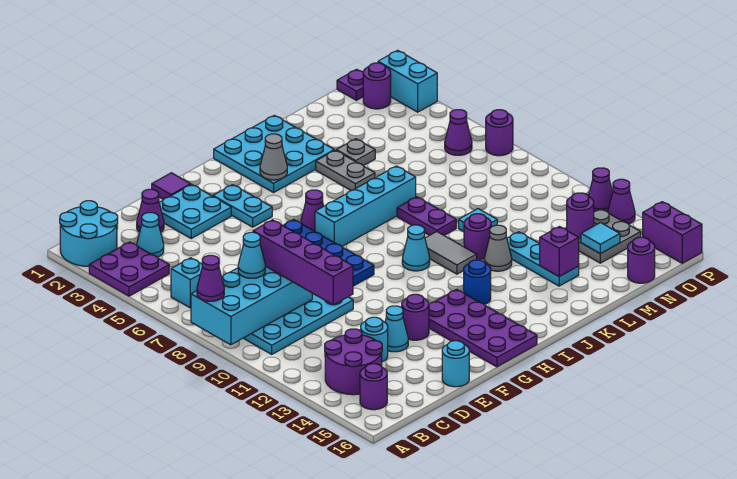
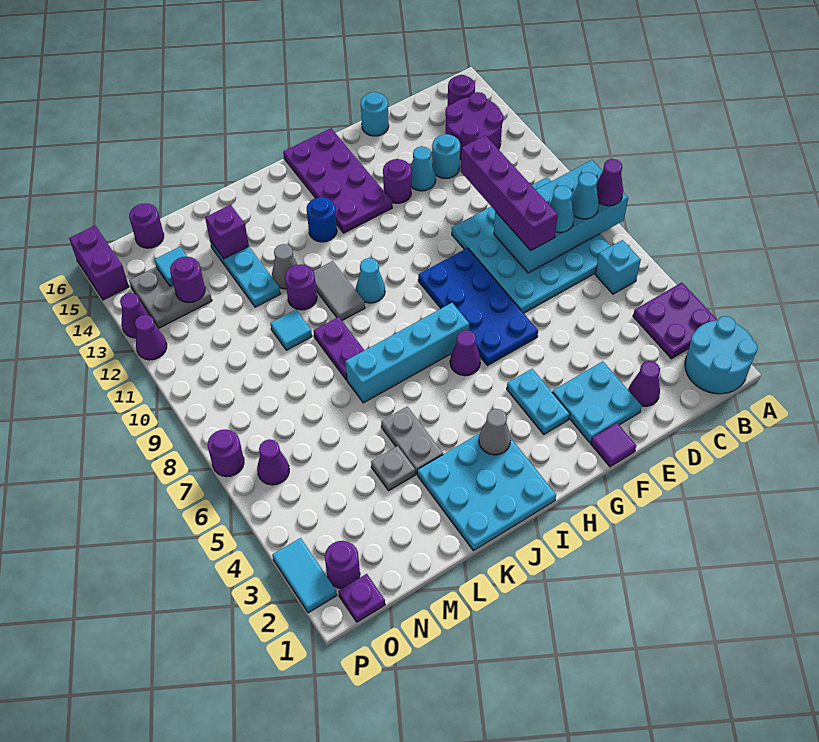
cyan cone C3 level 1 -> cyan cone B8 level 3
cyan brick P2:P3 level 1 -> cyan tile P2:P3 level 1

